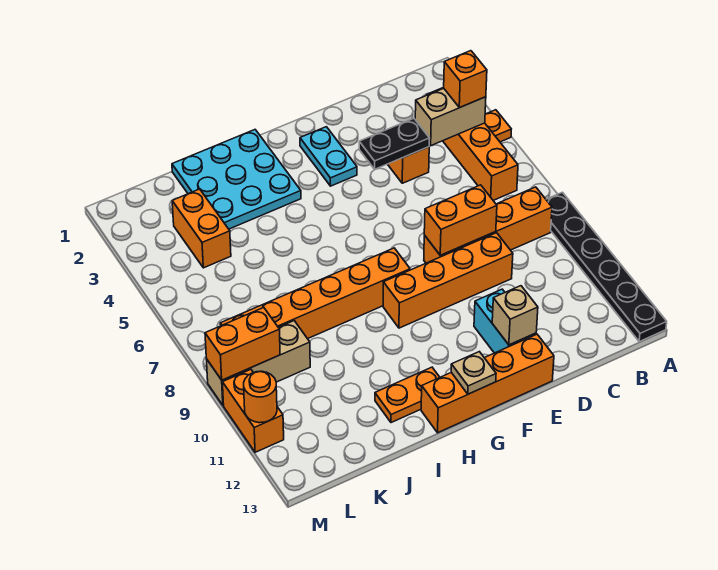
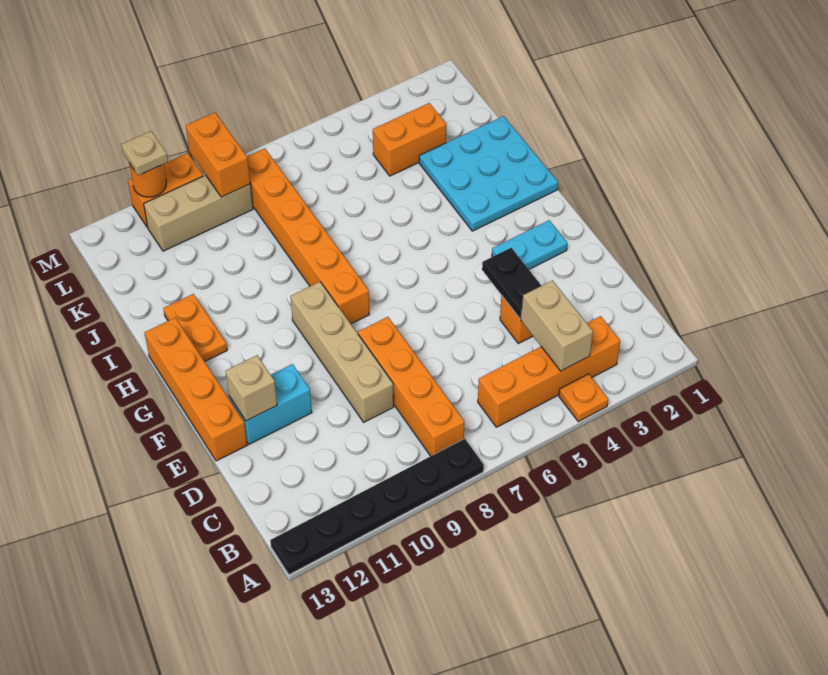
orange brick B4 level 3 -> none
orange brick D8:E8 level 2 -> none
orange brick D9:G9 level 1 -> tan brick D9:G9 level 1
tan plate G13 level 2 -> tan plate M11 level 3
tan brick K9:M9 level 1 -> tan brick L9:L11 level 1

